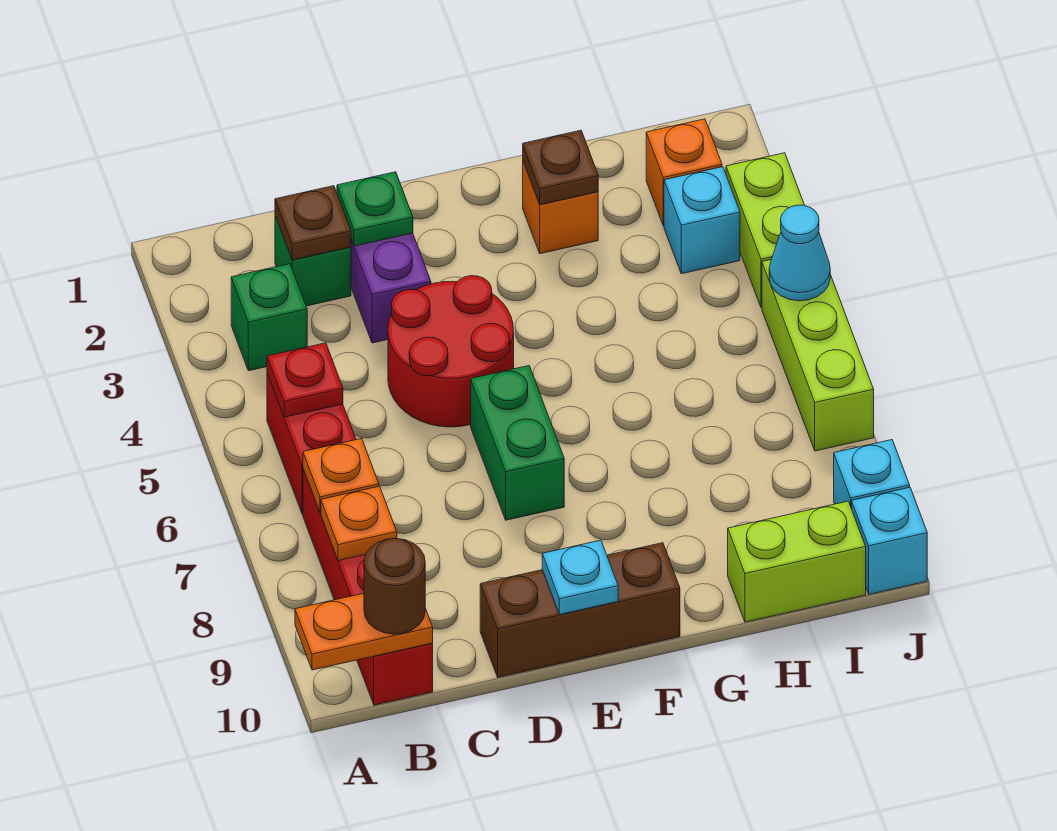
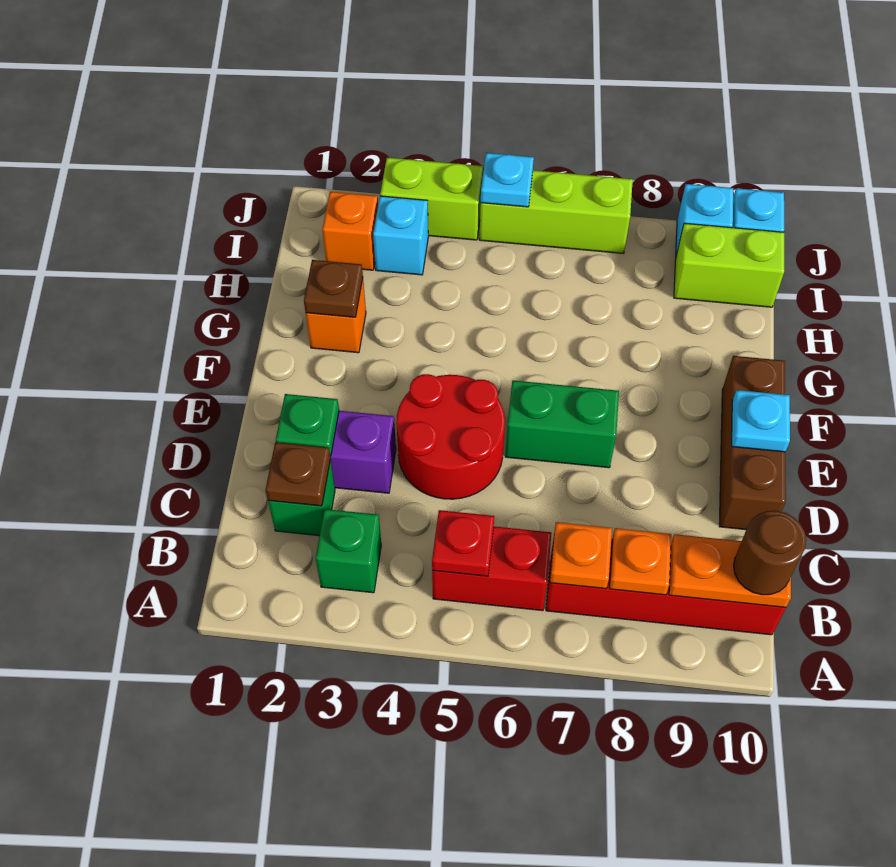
orange plate A10:B10 level 2 -> orange plate B9:B10 level 2
lime brick H10:I10 level 1 -> lime brick I9:I10 level 1
cyan cone J5 level 2 -> cyan plate J5 level 2

